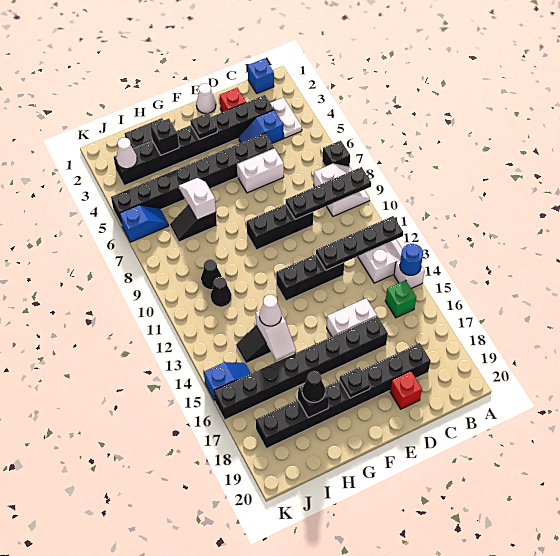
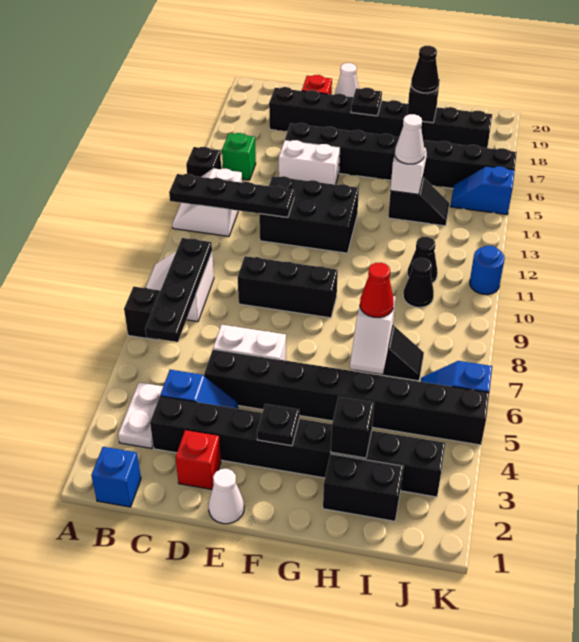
black plate A9:D9 level 2 -> black plate B6:B9 level 2
white brick A14 level 1 -> black brick A14 level 1
blue round brick A14 level 2 -> blue round brick K11 level 1
black brick D12:F12 level 1 -> black brick D12:F13 level 1
none -> red cone H7 level 3
white cone J3 level 2 -> white cone E20 level 1

